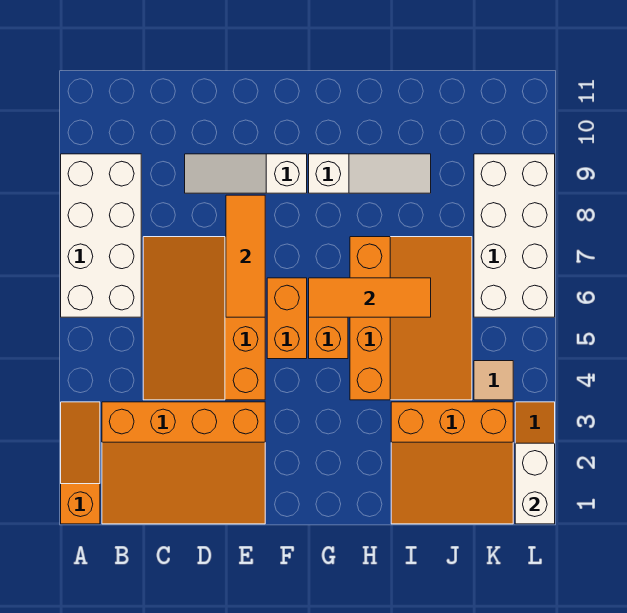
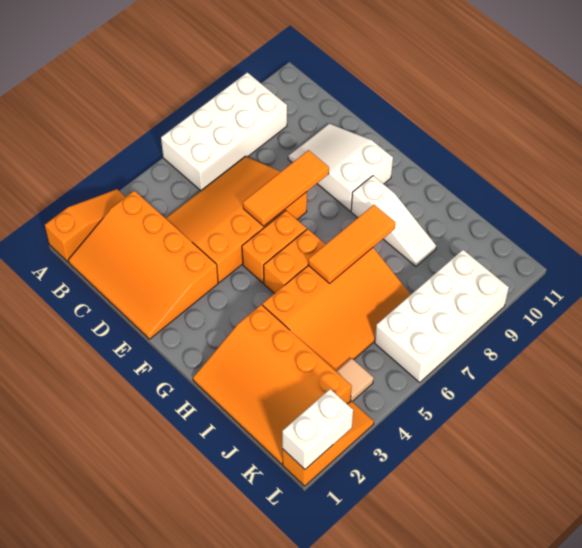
white slope D9:F9 level 1 top F -> white slope D9:F10 level 1 top F
orange tile G6:I6 level 2 -> orange tile H6:H8 level 2
orange slope I1:K3 level 1 top 3 -> orange slope H1:K3 level 1 top 3

